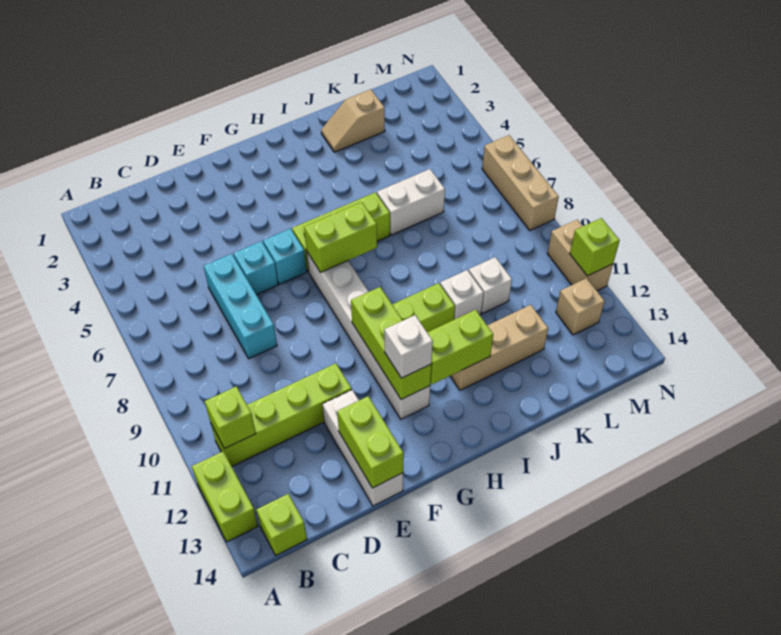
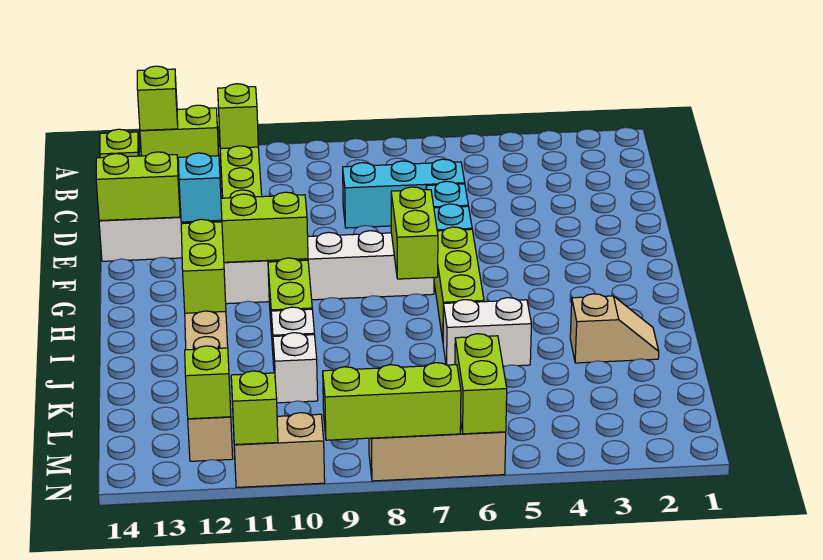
none -> lime brick A13 level 2
white brick G12 level 3 -> cyan brick G12 level 3
tan slope J2:K2 level 1 top K -> tan slope J2:J3 level 1 top 3
white brick J6:K6 level 1 -> white brick J5:J6 level 1
none -> lime brick M6:N6 level 2
none -> lime brick M12 level 2
none -> lime brick N7:N9 level 2

